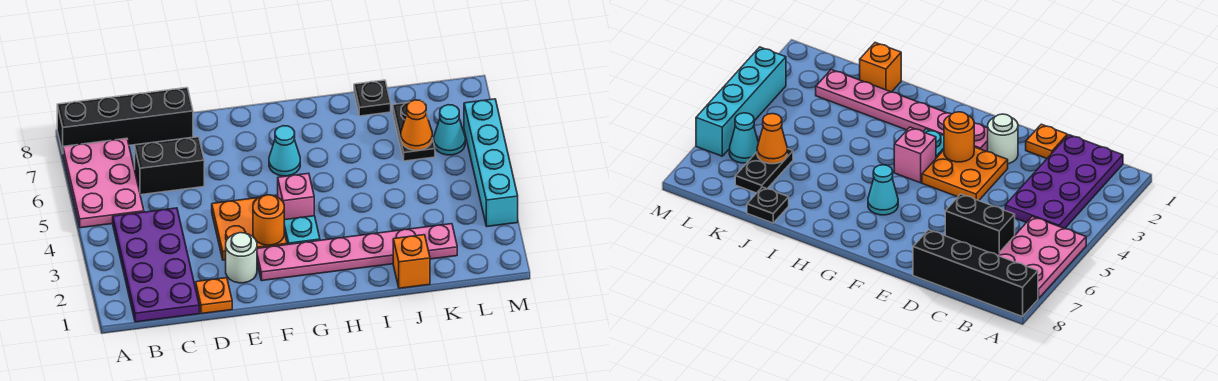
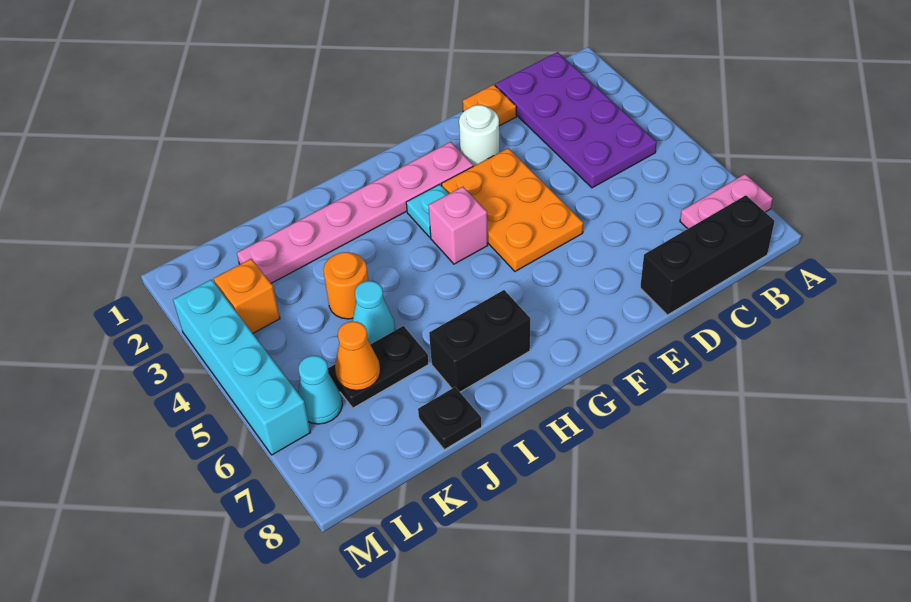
pink plate A5:B7 level 1 -> pink plate A7:B7 level 1
black brick A8:D8 level 1 -> black brick B8:D8 level 1
black brick C6:D6 level 1 -> black brick H7:I7 level 1
orange plate E3:F4 level 1 -> orange plate E3:F5 level 1
orange round brick F3 level 2 -> orange round brick J4 level 1
cyan cone G6 level 1 -> cyan cone J5 level 1
orange brick J1 level 1 -> orange brick L3 level 1
black plate K6:K7 level 1 -> black plate J6:K6 level 1

